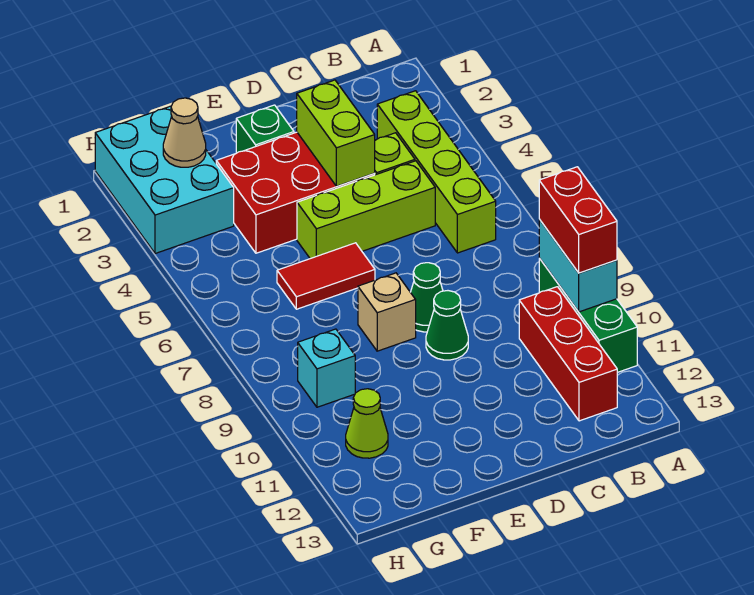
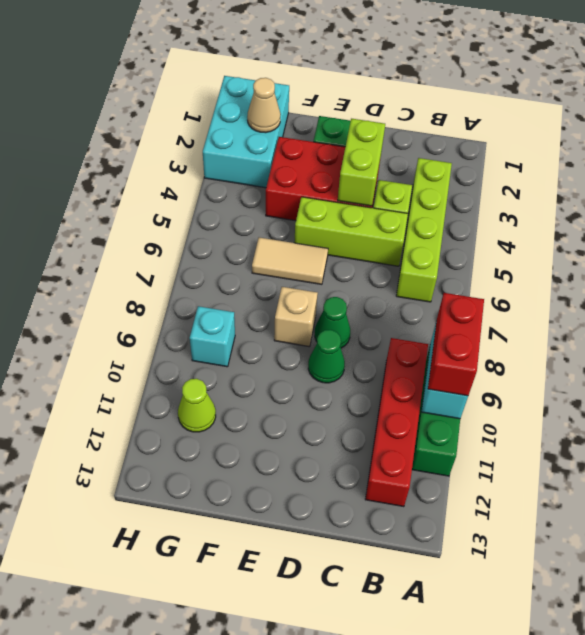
red brick B10:B12 level 1 -> red brick B9:B12 level 1
red tile E6:F6 level 1 -> tan tile E6:F6 level 1

